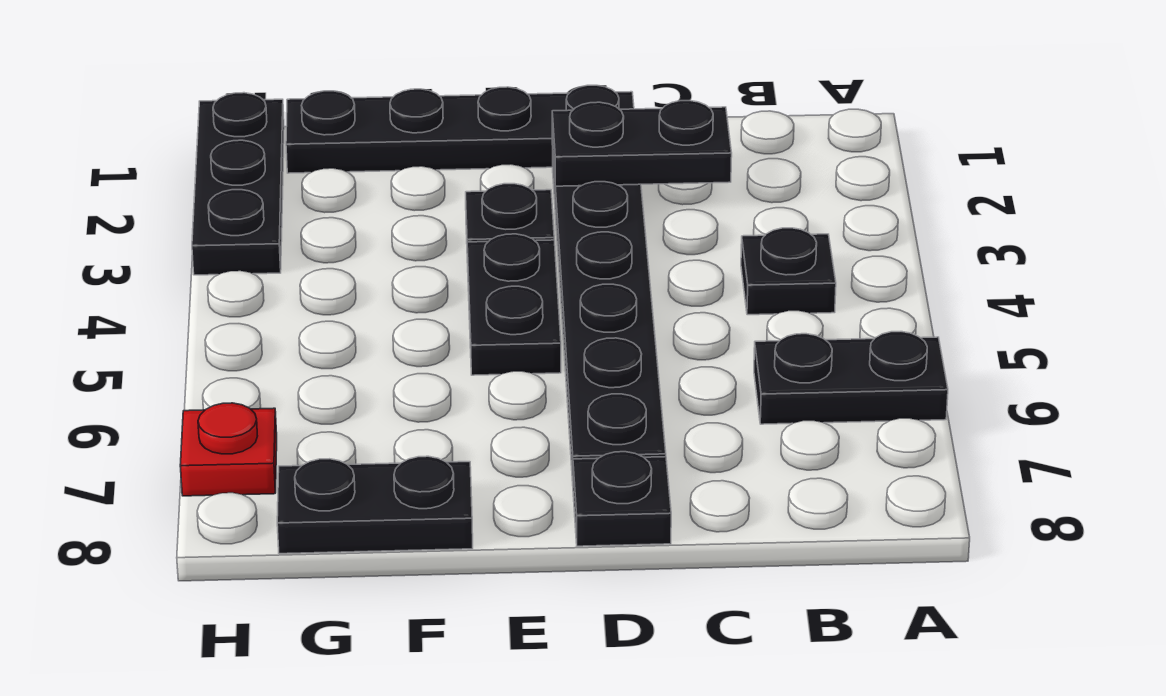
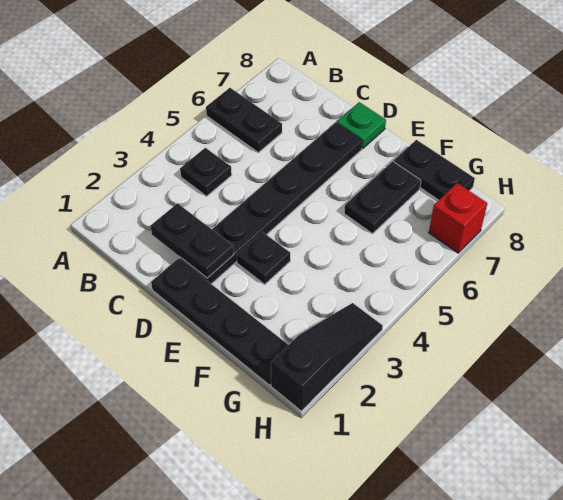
black plate D8 level 1 -> green plate D8 level 1
black plate E4:E5 level 1 -> black plate F6:F7 level 1
black plate H1:H3 level 1 -> black slope H1:H3 level 1 top 1
red plate H7 level 1 -> red brick H7 level 1

